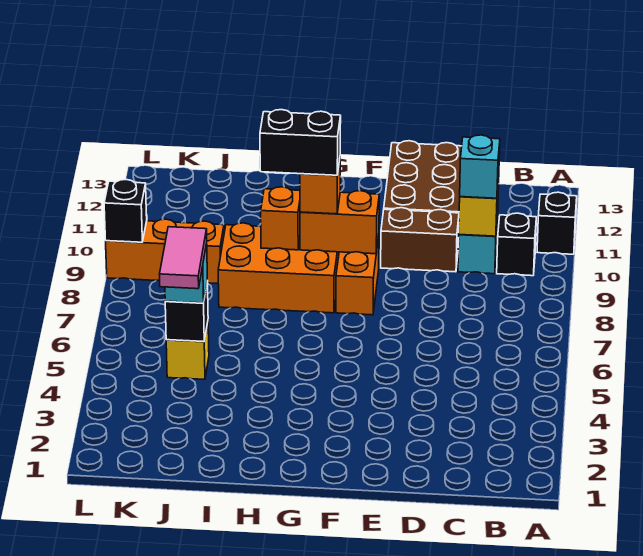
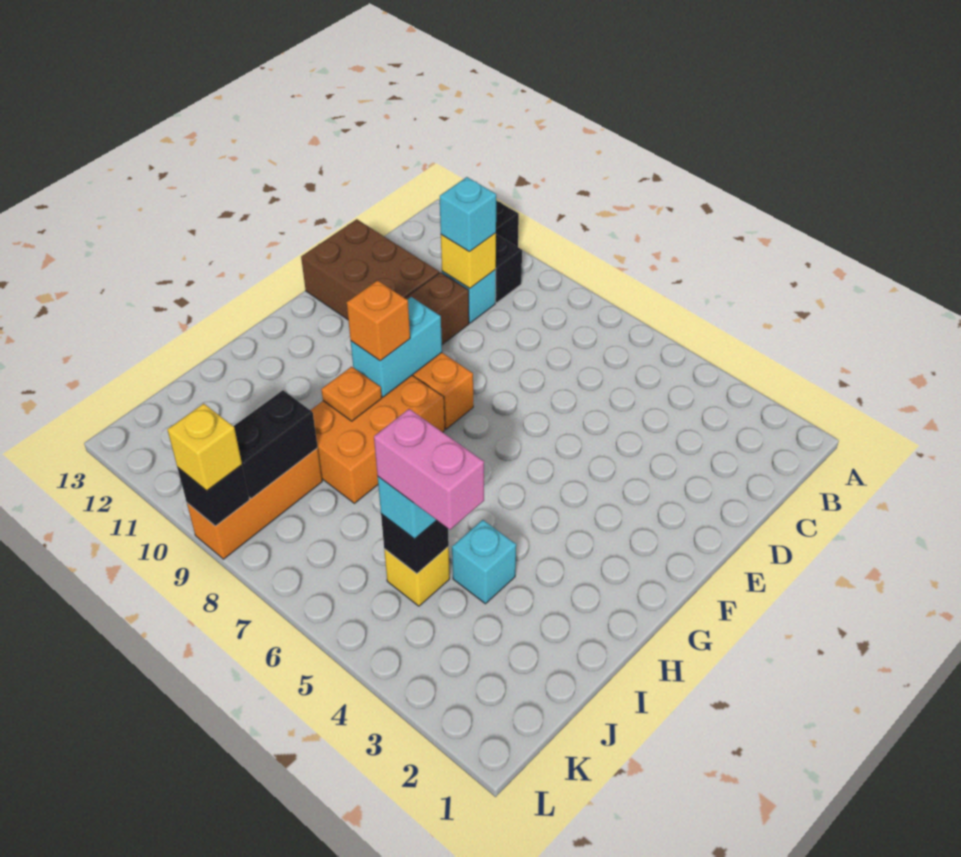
orange brick F9:G9 level 2 -> cyan brick F9:G9 level 2
black brick G9:H9 level 4 -> black brick J9:K9 level 2
orange brick H9 level 2 -> orange plate H9 level 2
none -> cyan brick I4 level 1
pink tile J4:J5 level 4 -> pink brick J4:J5 level 4
none -> yellow brick L9 level 3

